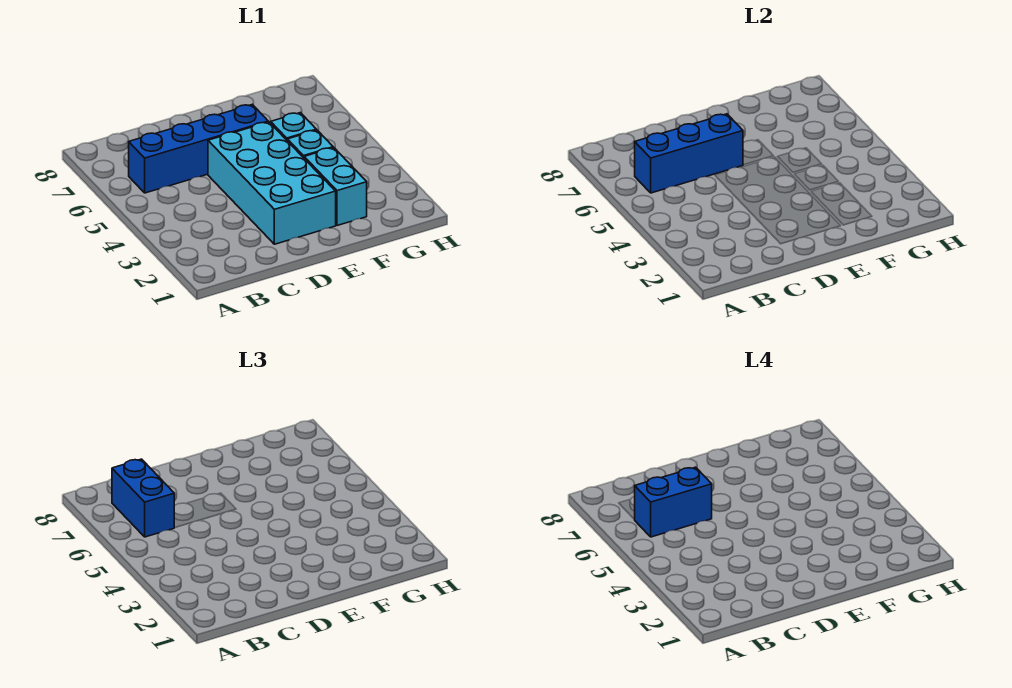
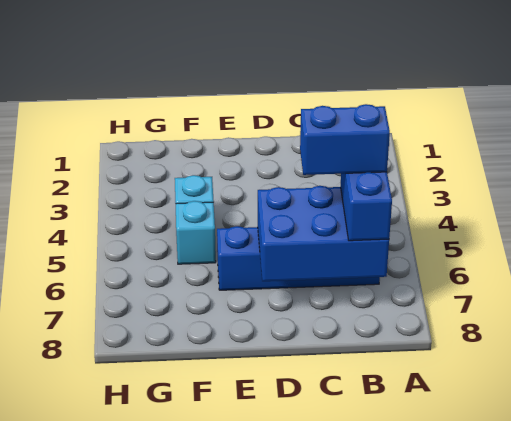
blue brick B6:D6 level 2 -> blue brick B6:D7 level 2
cyan brick D2:E5 level 1 -> none
cyan brick F2:F3 level 1 -> none

